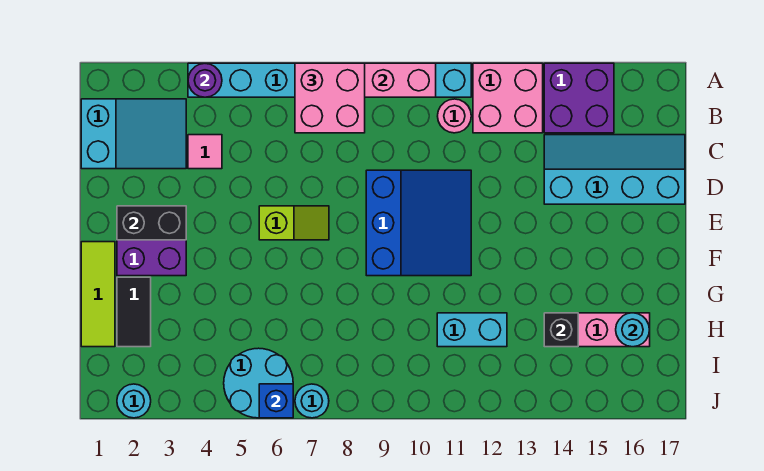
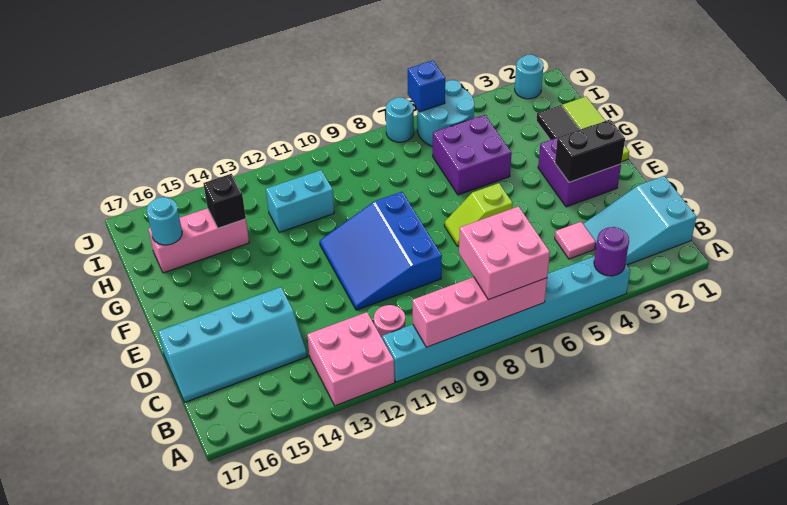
purple brick A14:B15 level 1 -> purple brick G5:H6 level 1

